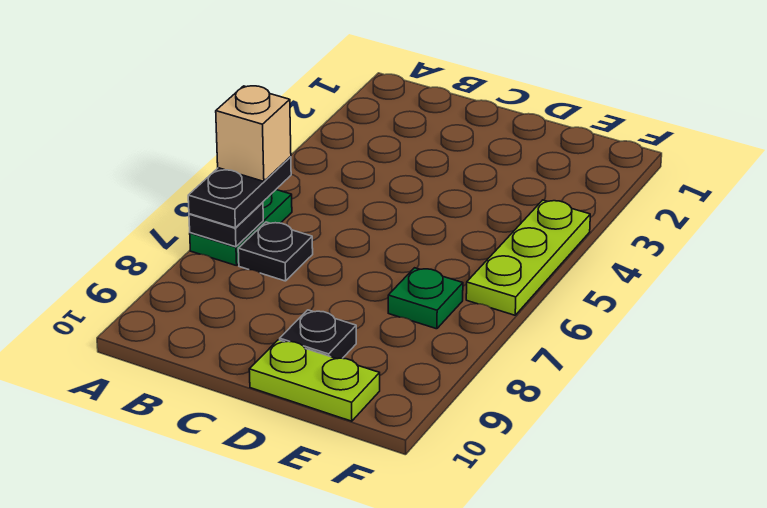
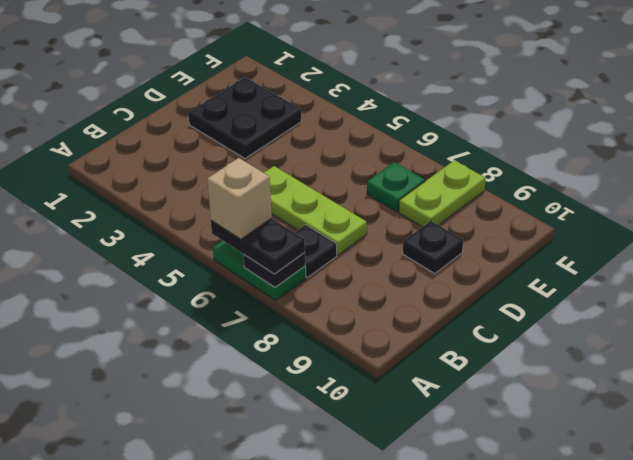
none -> black plate D2:E3 level 1
lime plate D10:E10 level 1 -> lime plate E8:F8 level 1
lime plate F4:F6 level 1 -> lime plate C5:C7 level 1

